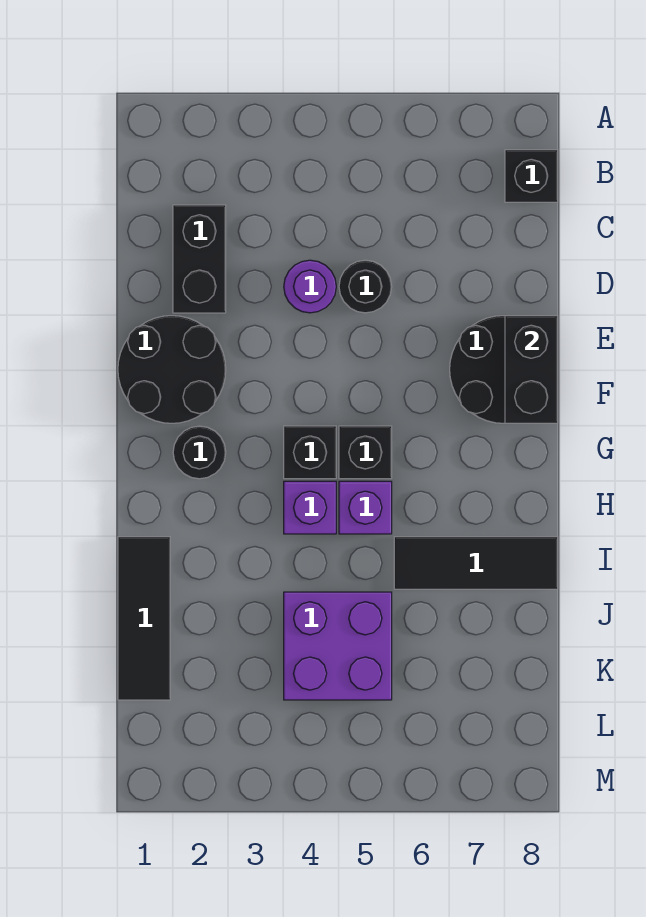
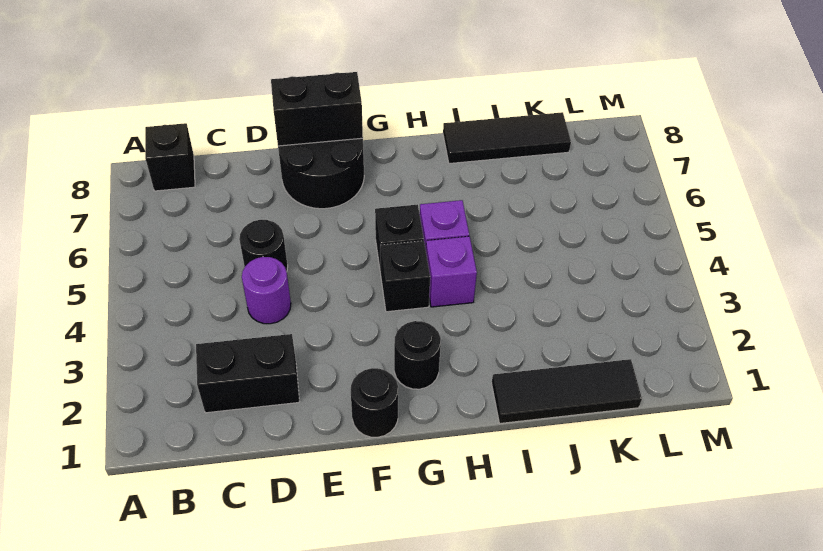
black round brick E1:F2 level 1 -> black round brick F1 level 1
black tile I6:I8 level 1 -> black tile I8:K8 level 1
purple brick J4:K5 level 1 -> none

